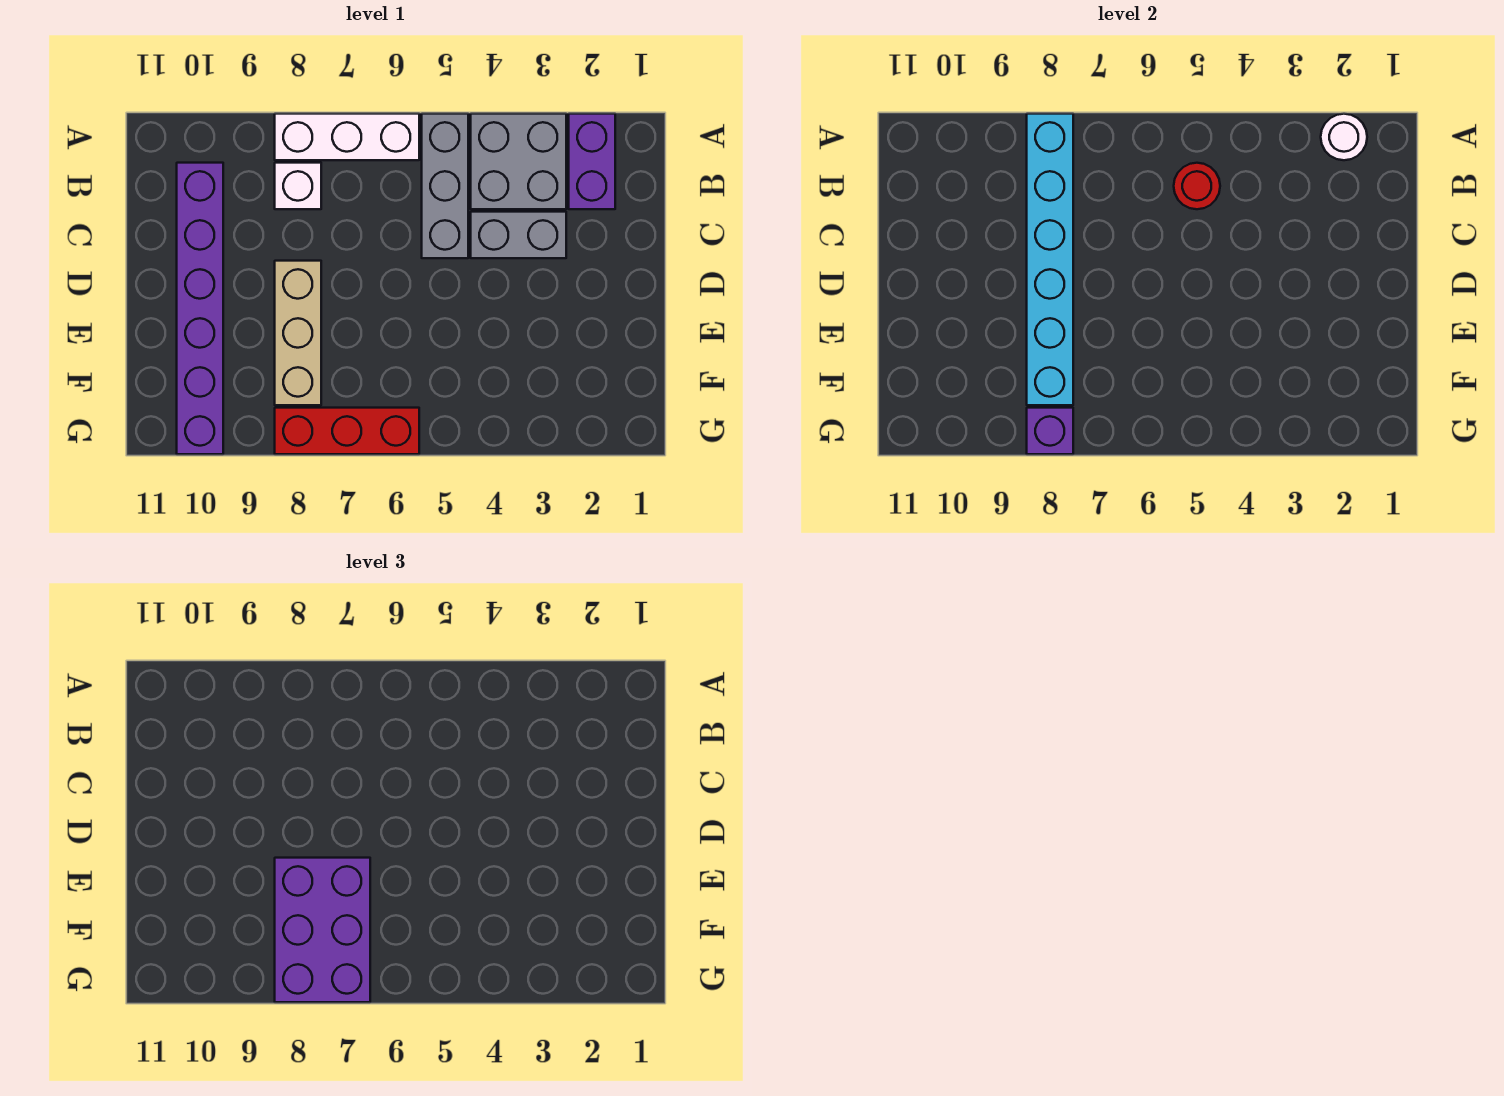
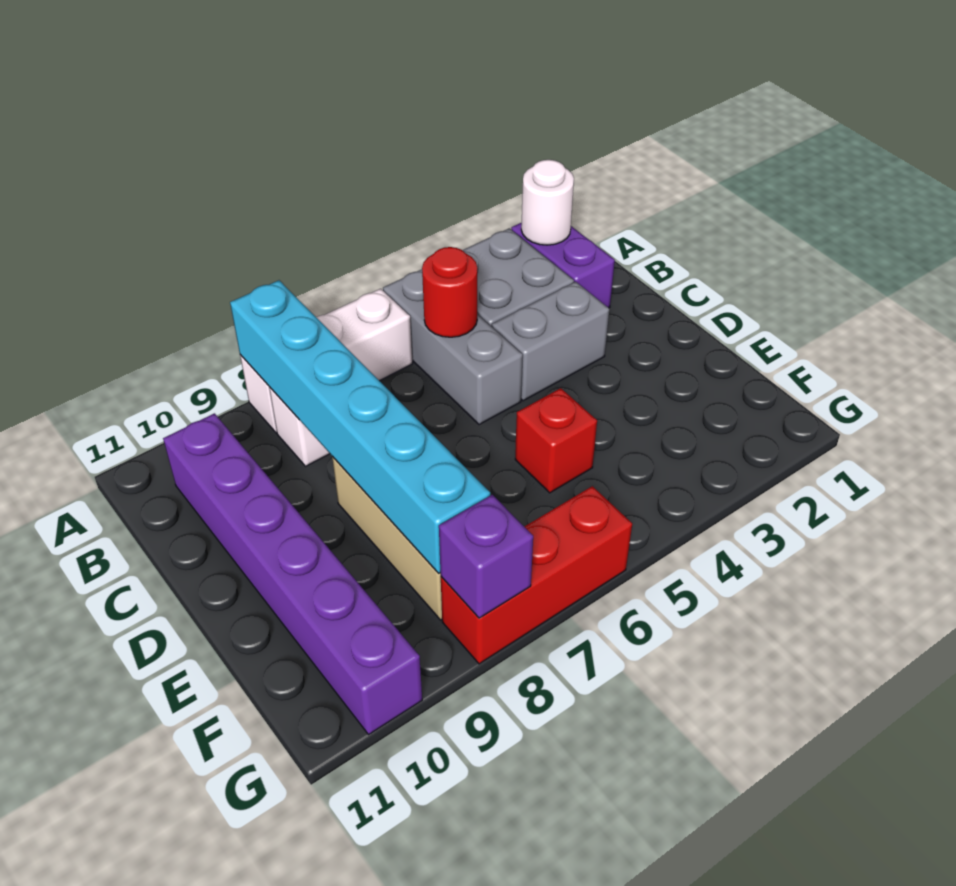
none -> red brick E5 level 1
purple brick E7:G8 level 3 -> none

